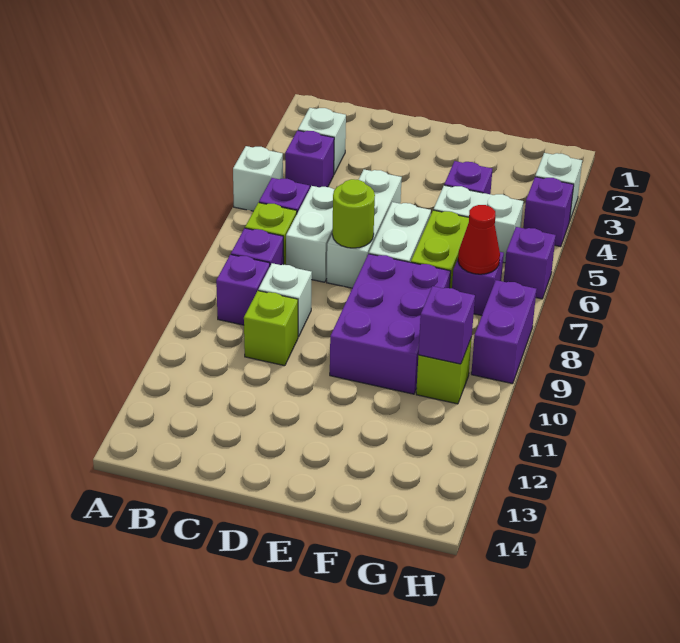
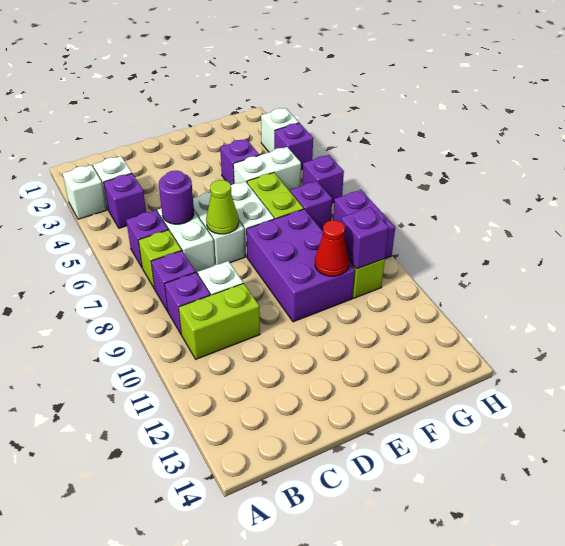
white brick A5 level 1 -> white brick A3 level 1
none -> purple round brick C6 level 2
lime brick C10 level 1 -> lime brick B10:C10 level 1
white brick D5:D7 level 1 -> white brick D6:D7 level 1
lime round brick D7 level 2 -> lime cone D7 level 2
red cone G7 level 2 -> red cone F10 level 2

